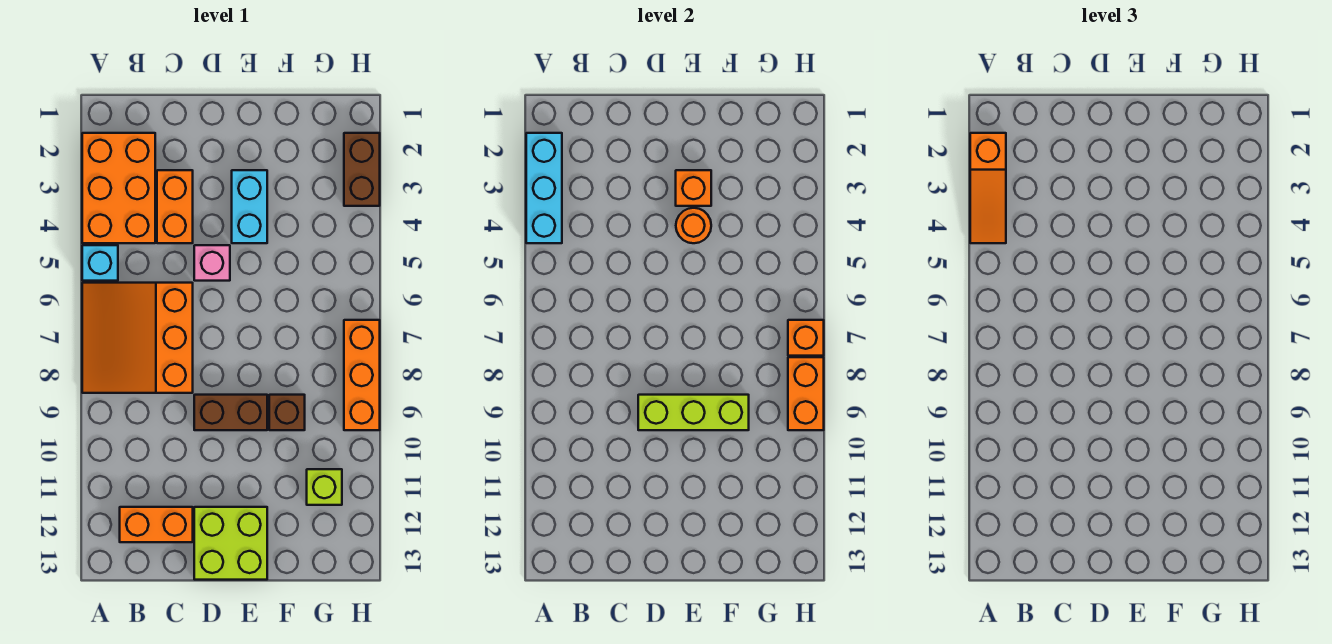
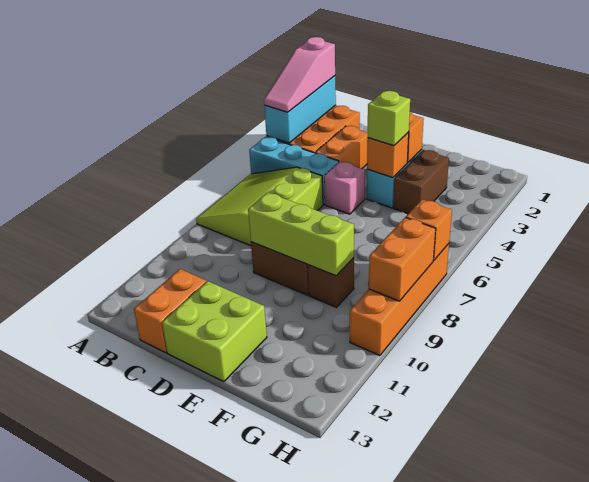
orange slope A2:A4 level 3 top 2 -> pink slope A2:A4 level 3 top 2
cyan brick A5 level 1 -> cyan brick A5:C5 level 1
orange slope A6:C8 level 1 top C -> lime slope A6:C8 level 1 top C
orange brick B12:C12 level 1 -> orange brick C12:C13 level 1
orange round brick E4 level 2 -> orange brick E4 level 2
lime brick G11 level 1 -> lime brick E4 level 3
brown brick H2:H3 level 1 -> brown brick F3:F4 level 1
orange brick H7:H9 level 1 -> orange brick H7:H10 level 1

